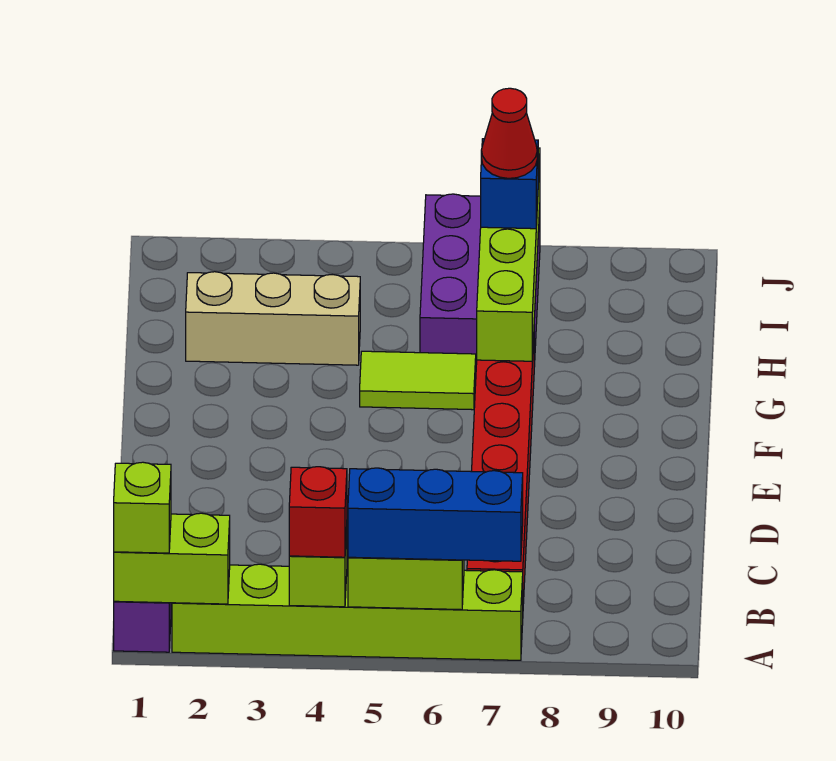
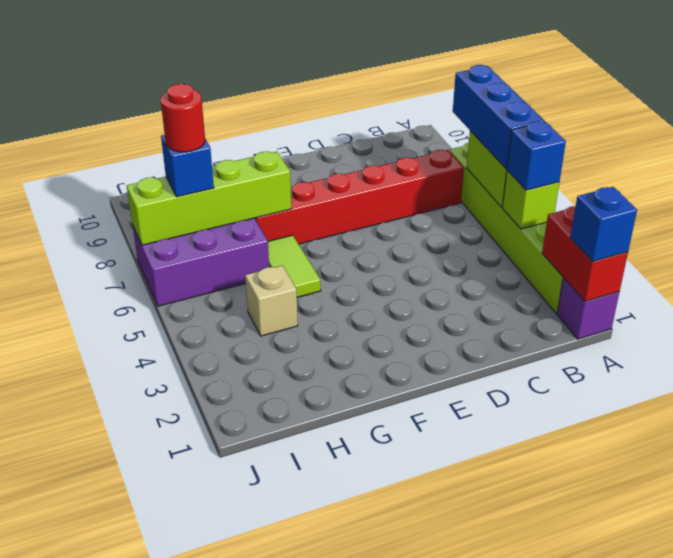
lime brick A1:A2 level 2 -> red brick A1:A2 level 2
lime brick A1 level 3 -> blue brick A1 level 3
red brick A4 level 3 -> blue brick A4 level 3
tan brick H2:H4 level 1 -> tan brick H4 level 1
red cone I7 level 4 -> red round brick I7 level 4

